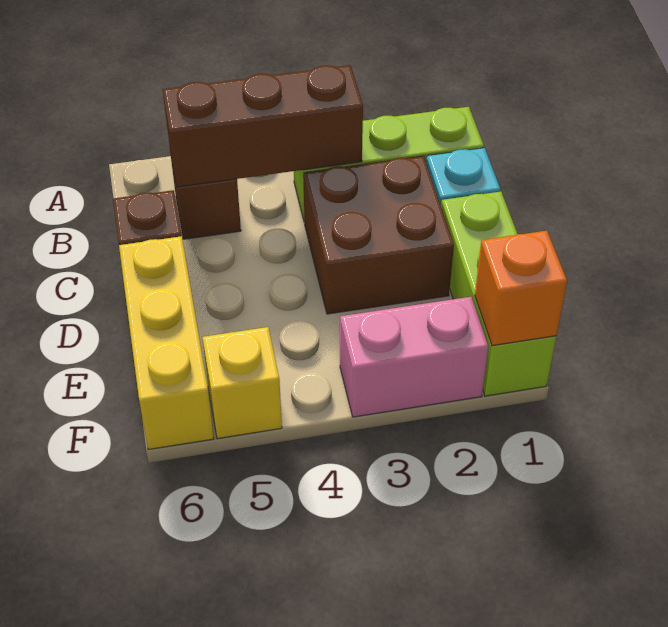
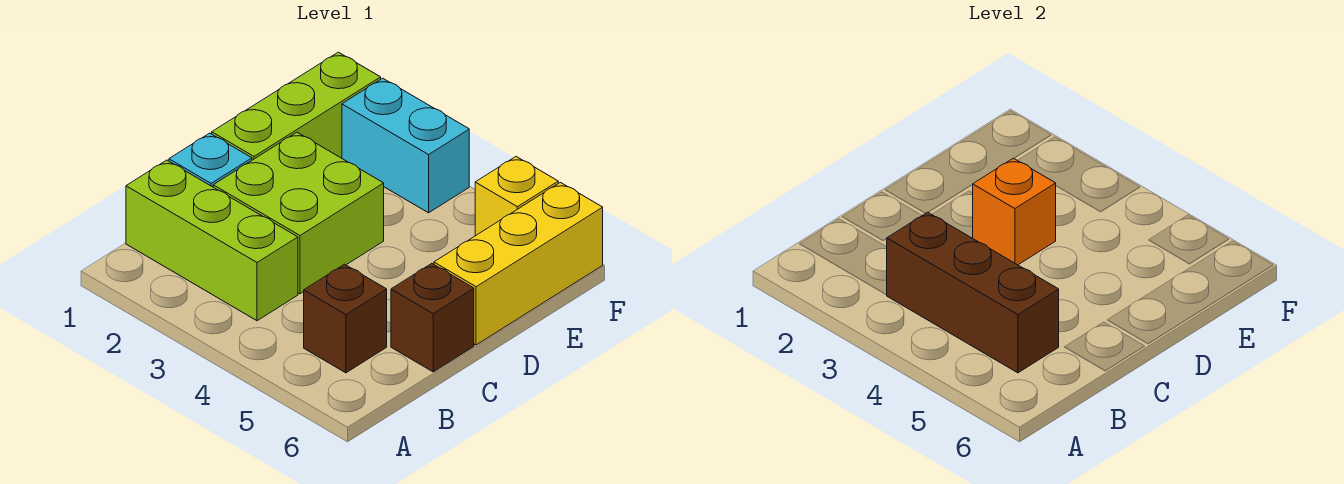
brown brick C2:D3 level 1 -> lime brick C2:D3 level 1
orange brick F1 level 2 -> orange brick D3 level 2
pink brick F2:F3 level 1 -> cyan brick F2:F3 level 1

